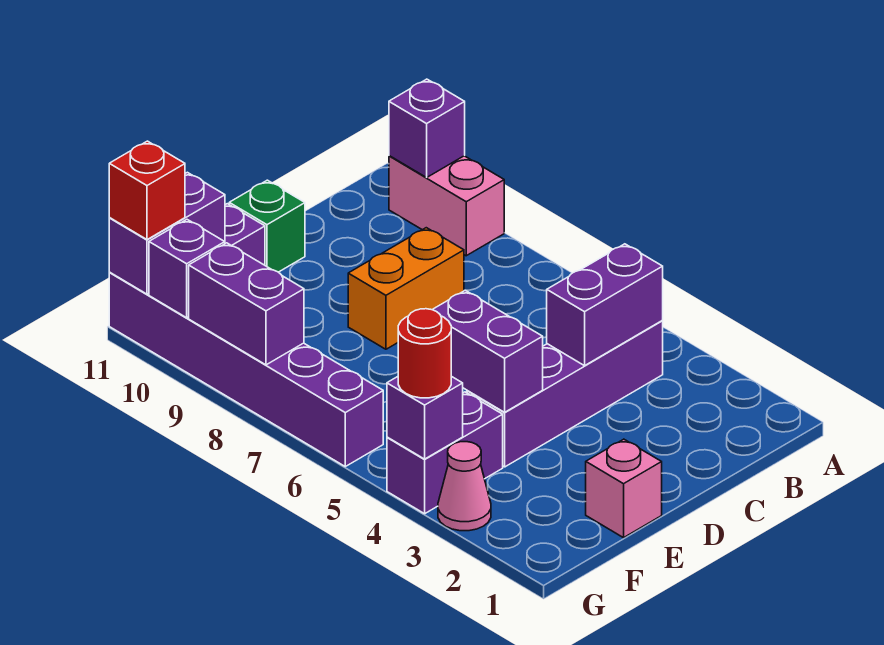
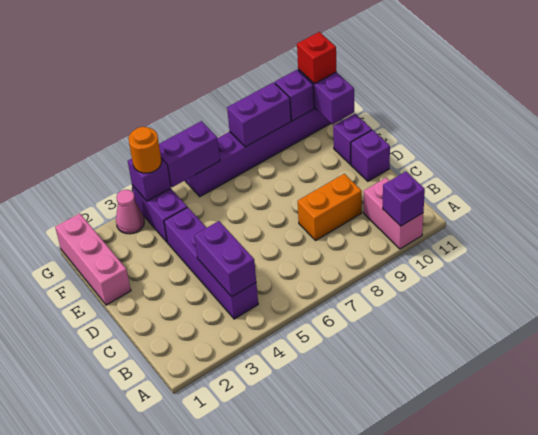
pink brick A9:A10 level 1 -> pink brick A10:B10 level 1
orange brick C8:D8 level 1 -> orange brick C8:C9 level 1
green brick D11 level 1 -> purple brick D11 level 1
pink brick E1 level 1 -> pink brick E1:G1 level 1
purple brick E4:E5 level 2 -> purple brick G5:G6 level 2
red round brick G4 level 3 -> orange round brick G4 level 3

